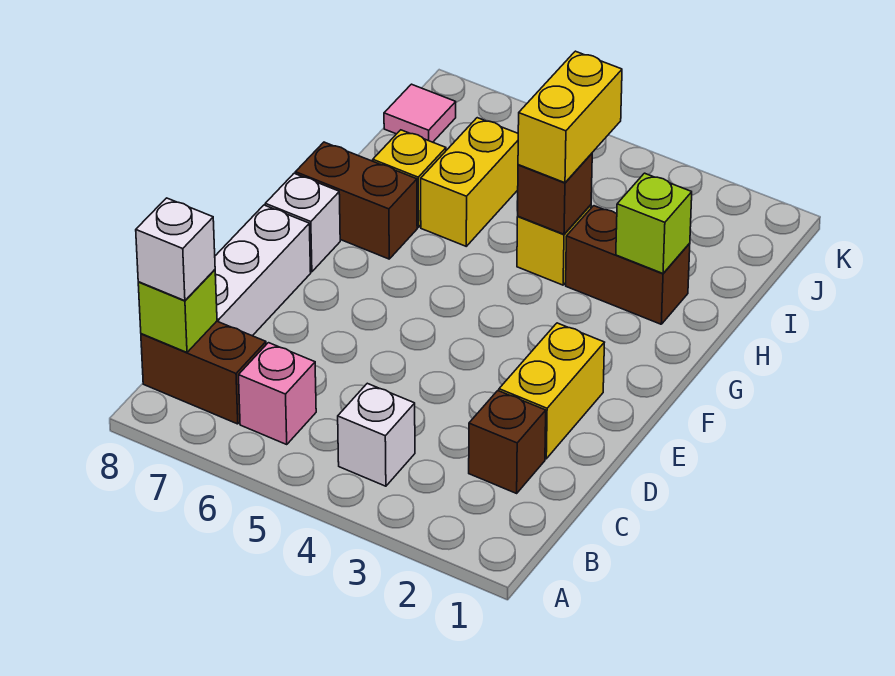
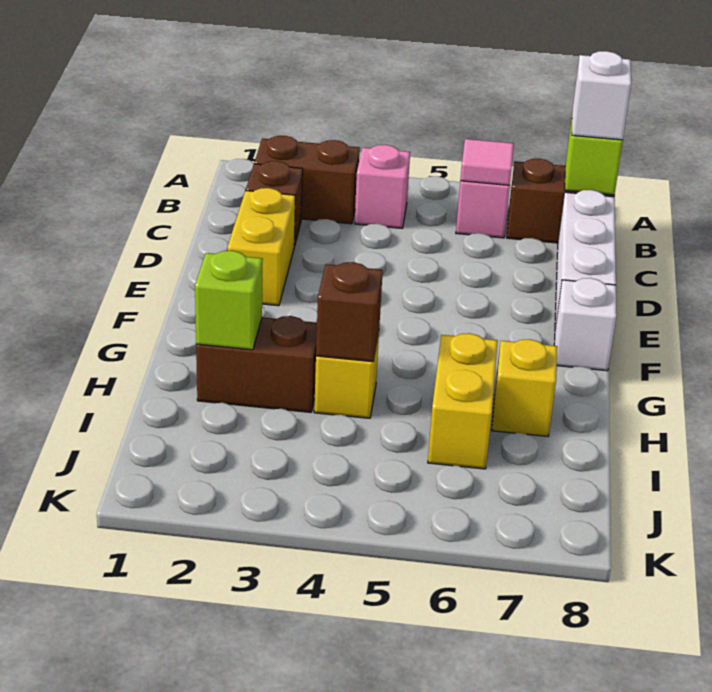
white brick B4 level 1 -> pink brick B4 level 1
brown brick G7:G8 level 1 -> brown brick B2:B3 level 1
yellow brick H4:I4 level 3 -> none
pink tile J8 level 1 -> pink tile B6 level 2

